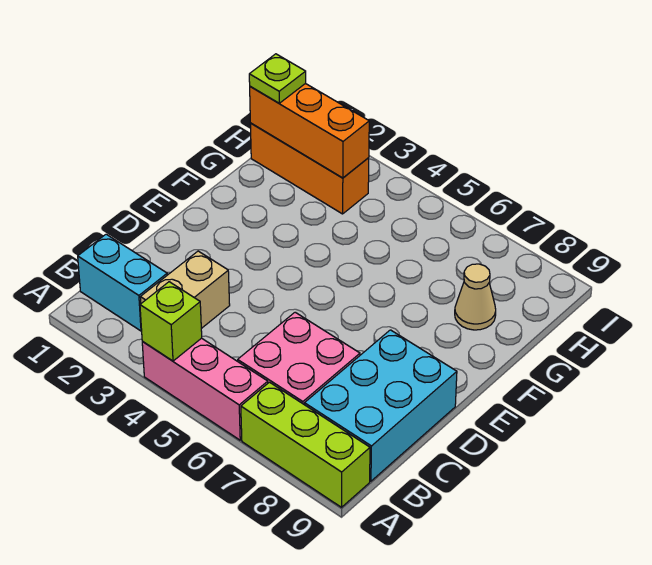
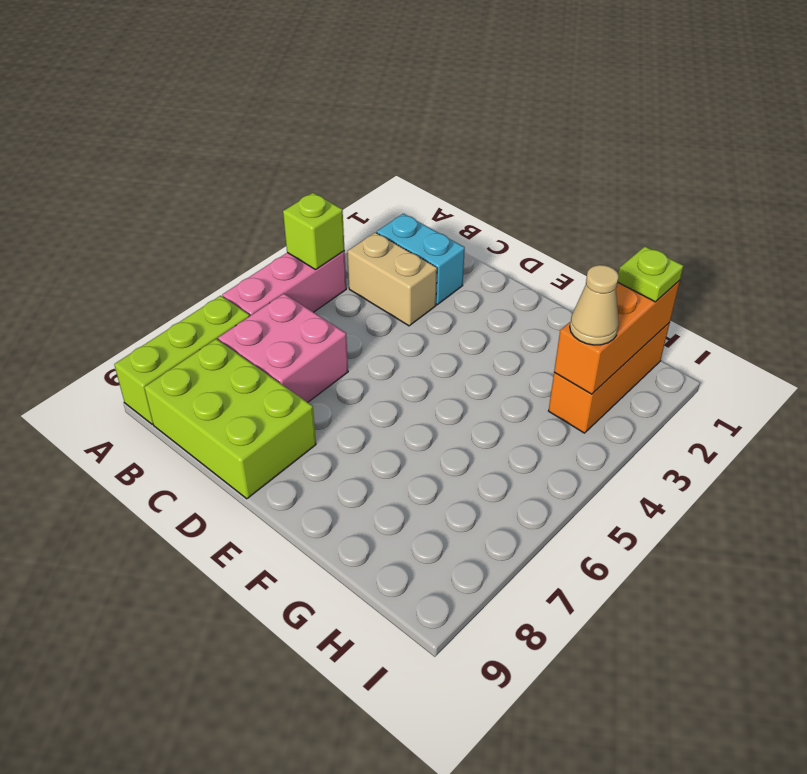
cyan brick B1:B2 level 1 -> cyan brick B2:C2 level 1
cyan brick B8:D9 level 1 -> lime brick B8:D9 level 1
tan cone G8 level 1 -> tan cone H3 level 3

